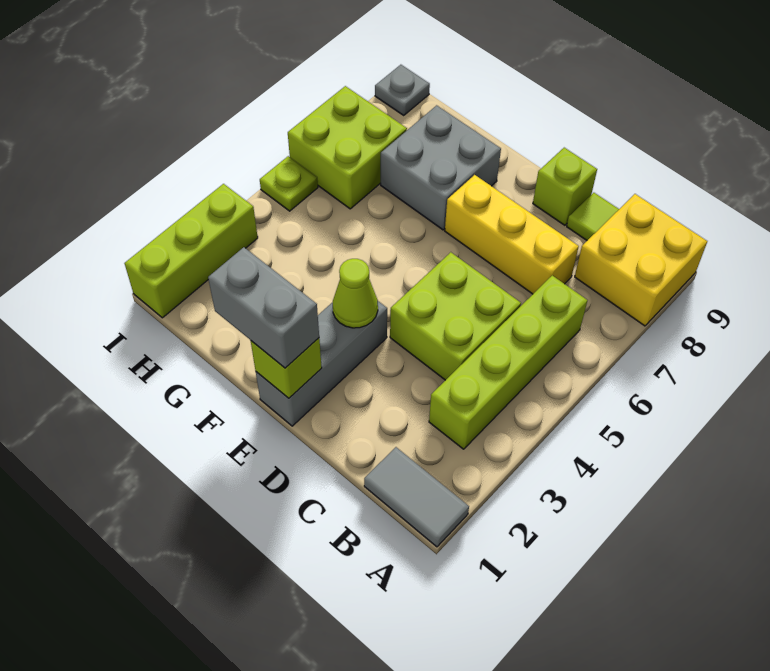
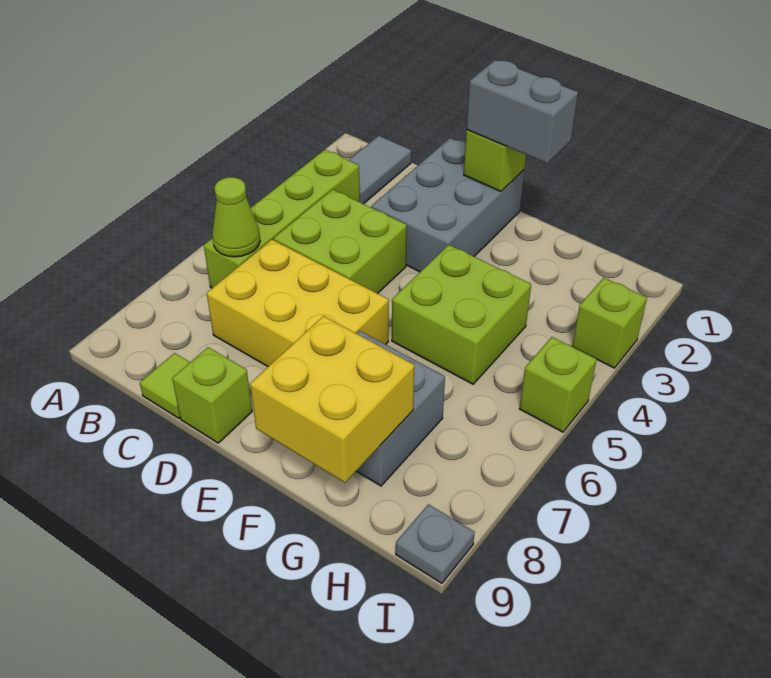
grey tile A1:B1 level 1 -> grey tile B1:B2 level 1
yellow brick A8:B9 level 1 -> yellow brick F8:G9 level 2
yellow brick C7:E7 level 1 -> yellow brick C6:E7 level 1
grey brick E1:E3 level 1 -> grey brick D1:E3 level 1
lime cone E3 level 2 -> lime cone B6 level 2
lime brick H6:I7 level 1 -> lime brick F4:G5 level 1
lime brick I1:I3 level 1 -> lime brick I3 level 1
lime plate I5 level 1 -> lime brick I5 level 1

